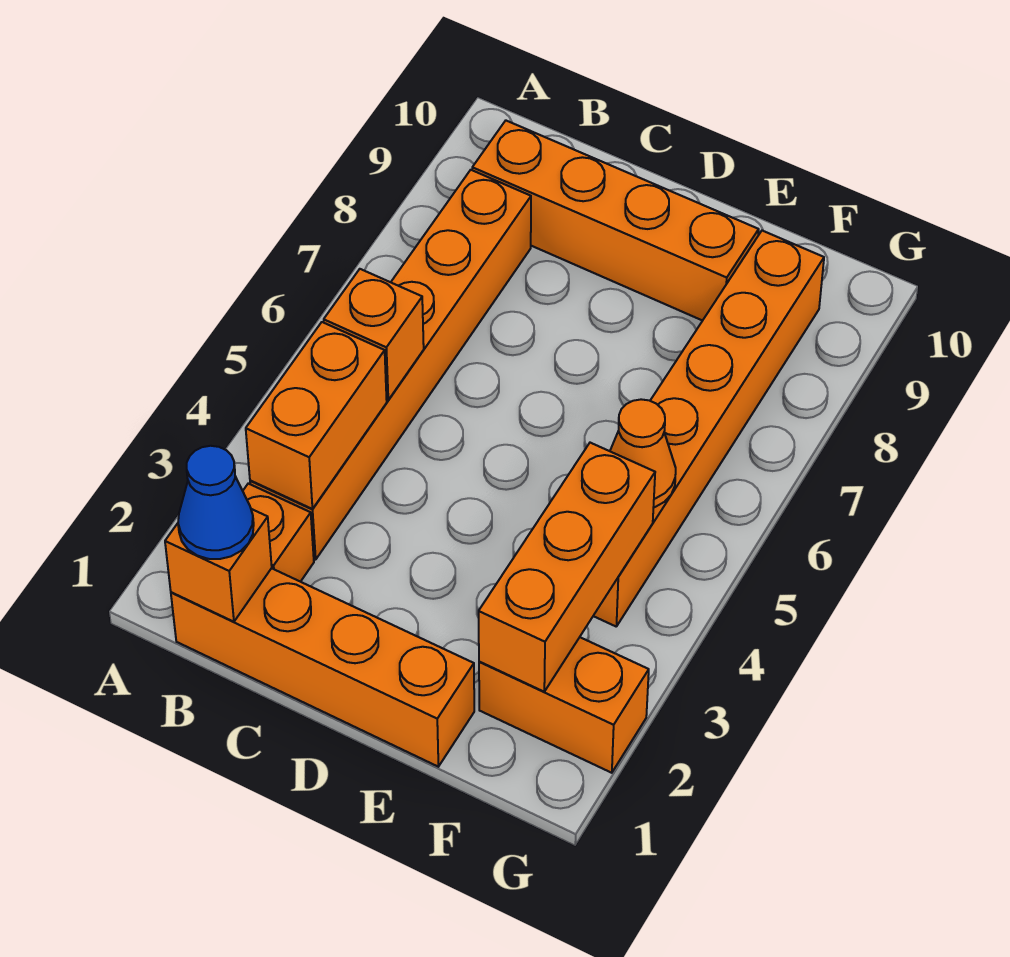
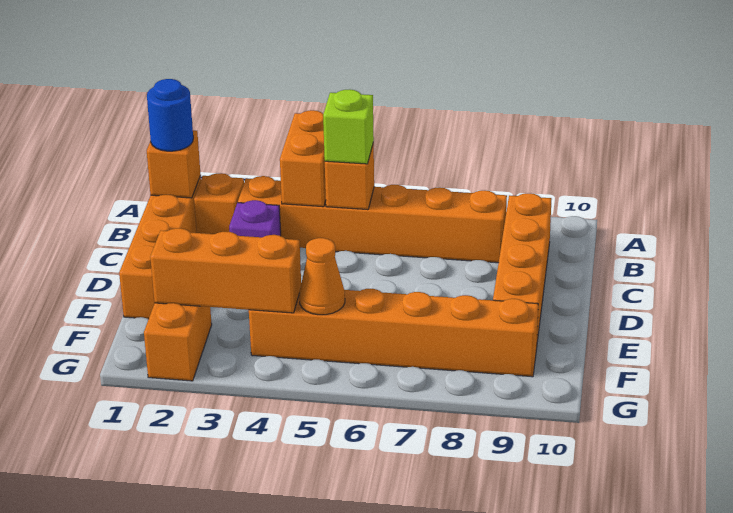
blue cone B1 level 3 -> blue round brick B1 level 3
orange brick B3:B4 level 2 -> orange brick A4:B4 level 2
none -> lime brick B5 level 3
none -> purple brick C3 level 1

